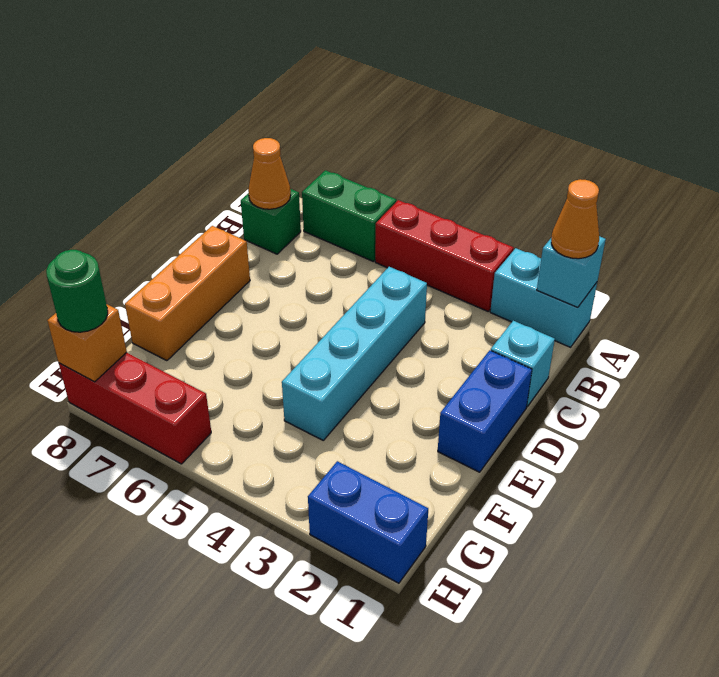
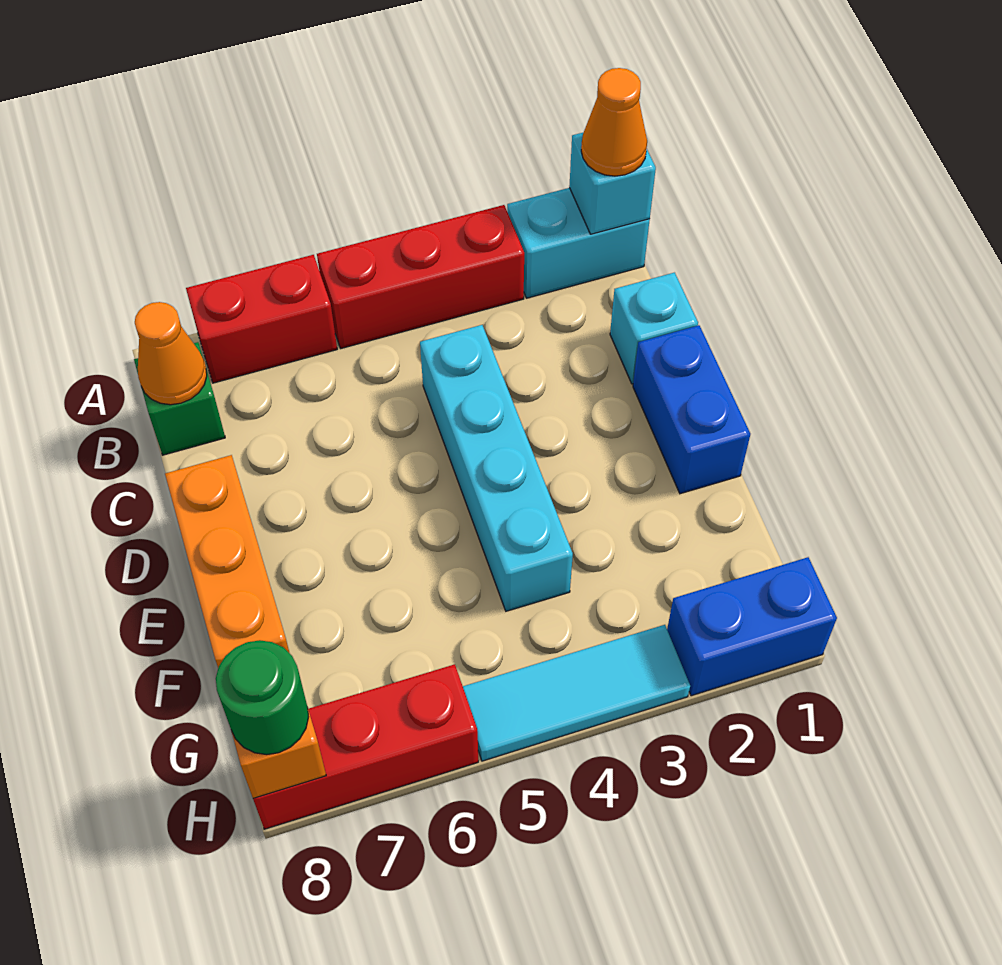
green brick A6:A7 level 1 -> red brick A6:A7 level 1
none -> cyan tile H3:H5 level 1

